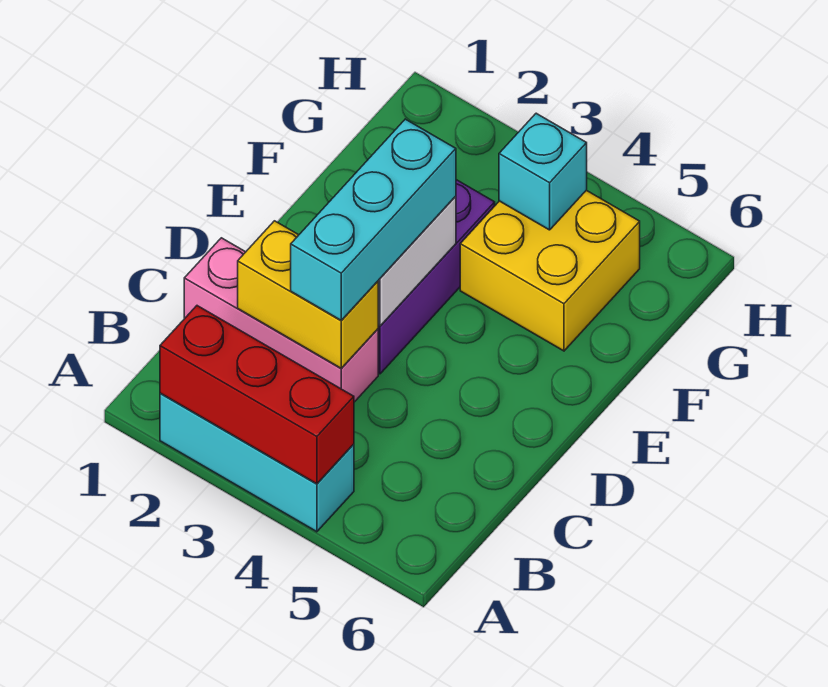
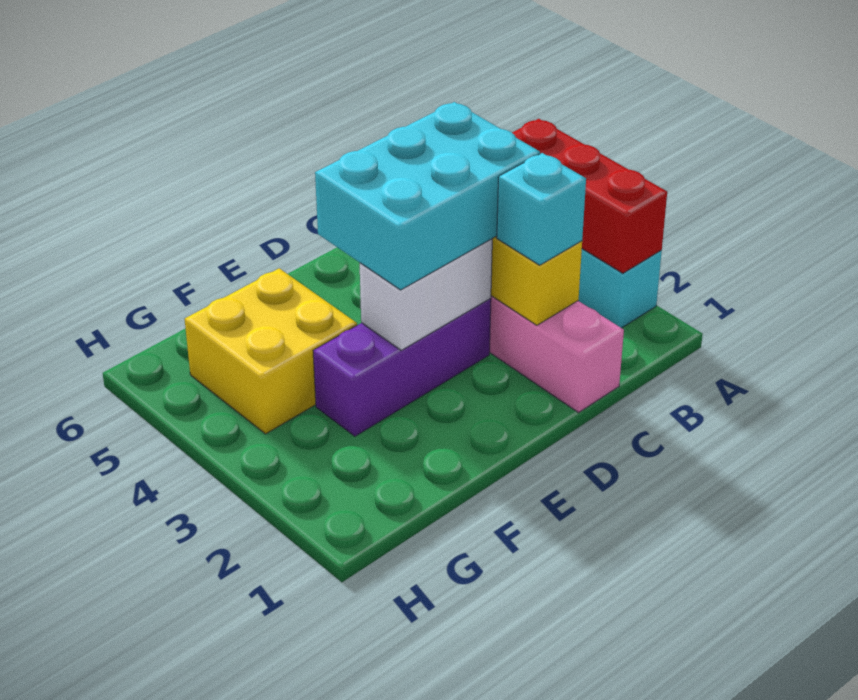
cyan brick C3:E3 level 3 -> cyan brick C3:E4 level 3
cyan brick G4 level 2 -> cyan brick C2 level 3

